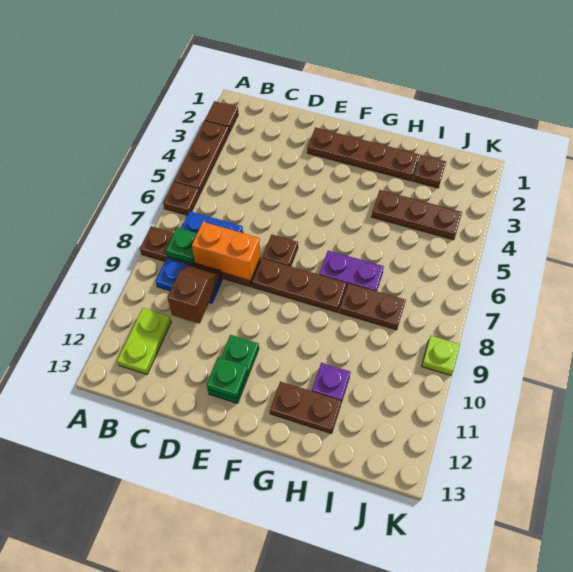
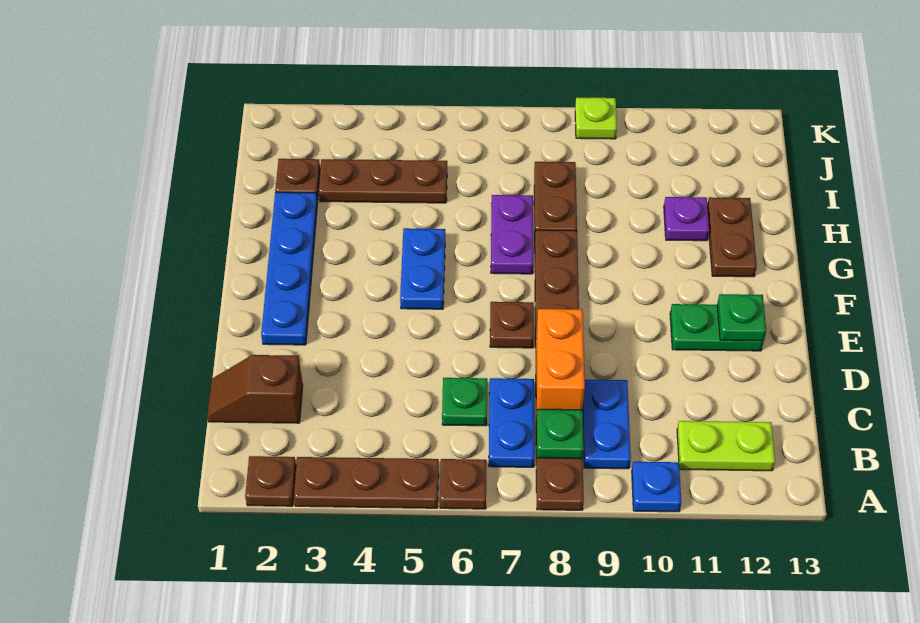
brown tile A2 level 1 -> brown plate A2 level 1
none -> blue plate A10 level 1
none -> green plate C6 level 1
brown slope C9:C10 level 2 top 10 -> brown slope C1:C2 level 1 top 2
brown plate E2:H2 level 1 -> blue plate E2:H2 level 1
none -> blue plate F5:G5 level 1
brown plate H4:J4 level 1 -> brown plate I3:I5 level 1

